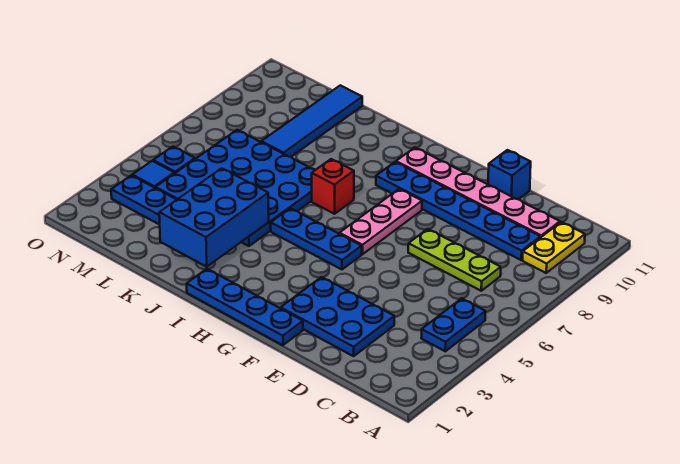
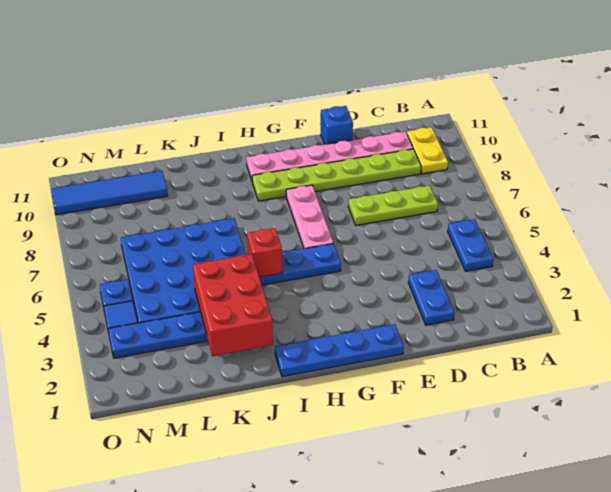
blue plate C9:H9 level 1 -> lime plate C9:H9 level 1
blue plate D2:F3 level 1 -> blue plate D2:D3 level 1
red brick I7 level 1 -> red brick I5 level 2
blue brick J2:K4 level 2 -> red brick J2:K4 level 2
blue tile L8:L11 level 1 -> blue tile L10:O10 level 1

